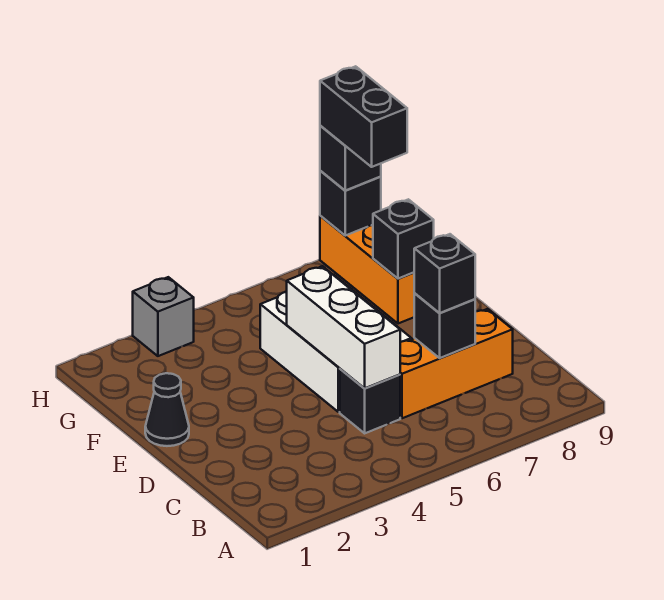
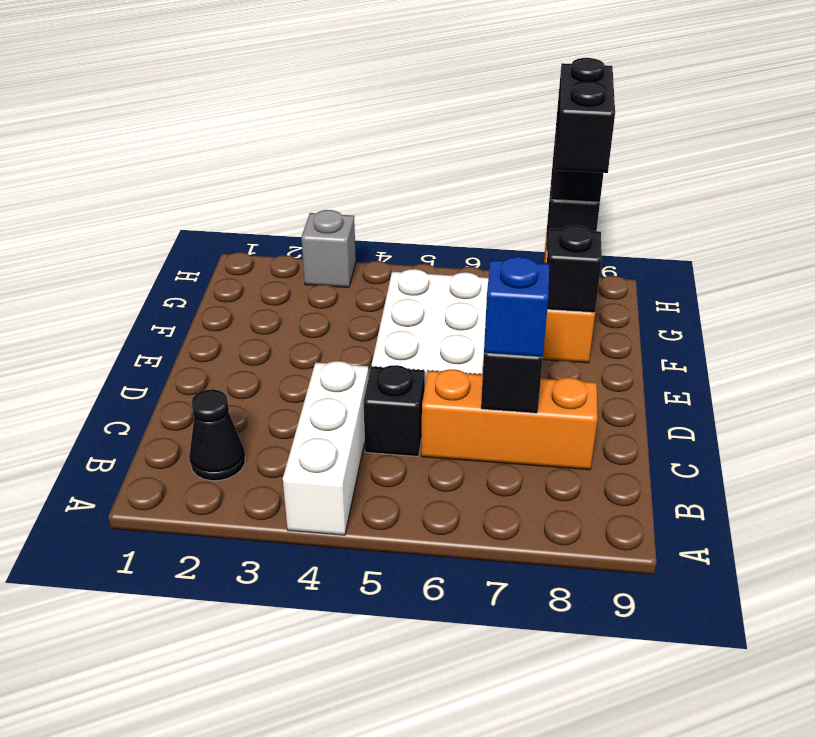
white brick C5:E5 level 2 -> white brick A4:C4 level 1
black brick C7 level 3 -> blue brick C7 level 3
black cone E1 level 1 -> black cone B2 level 1

